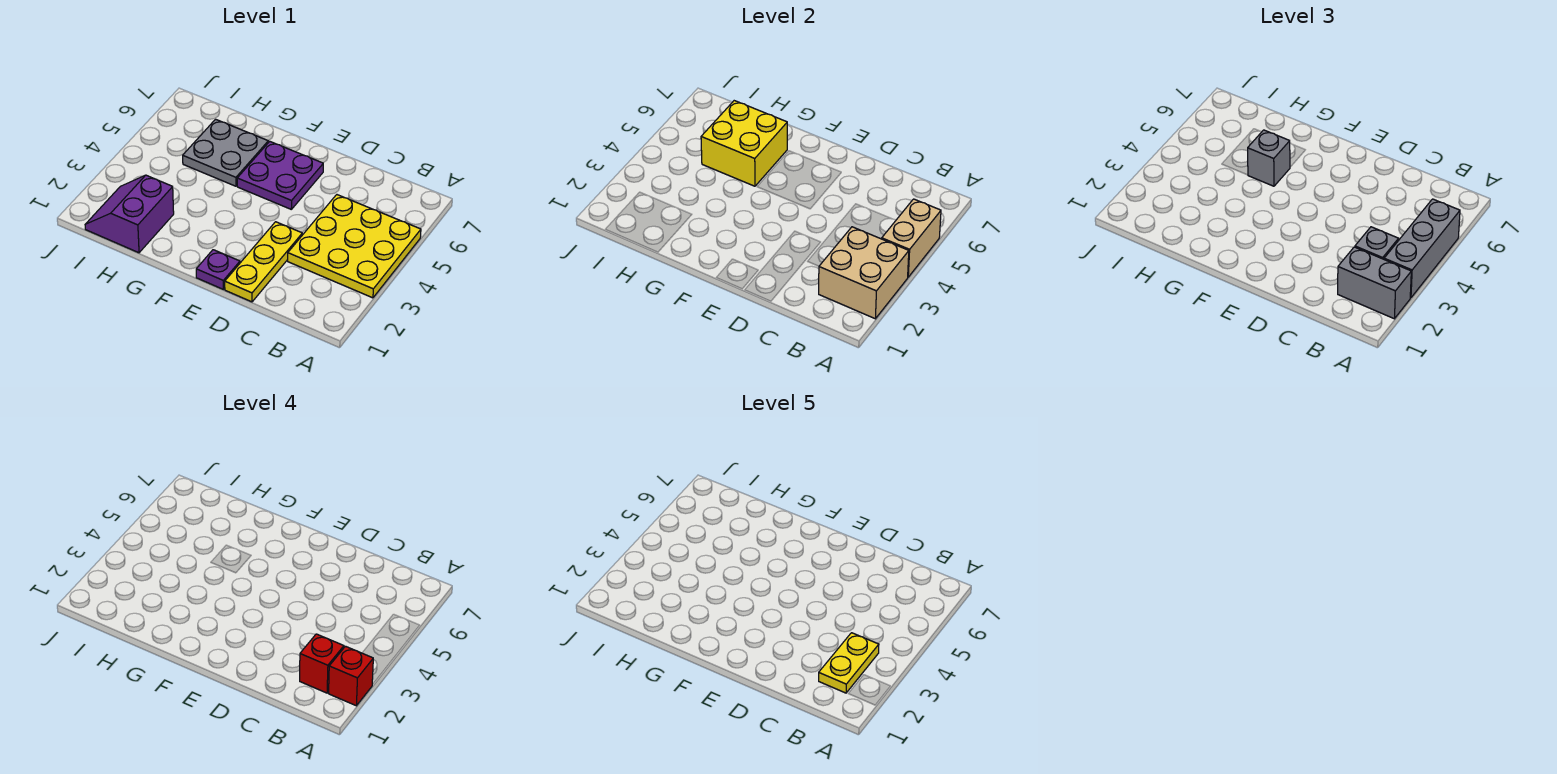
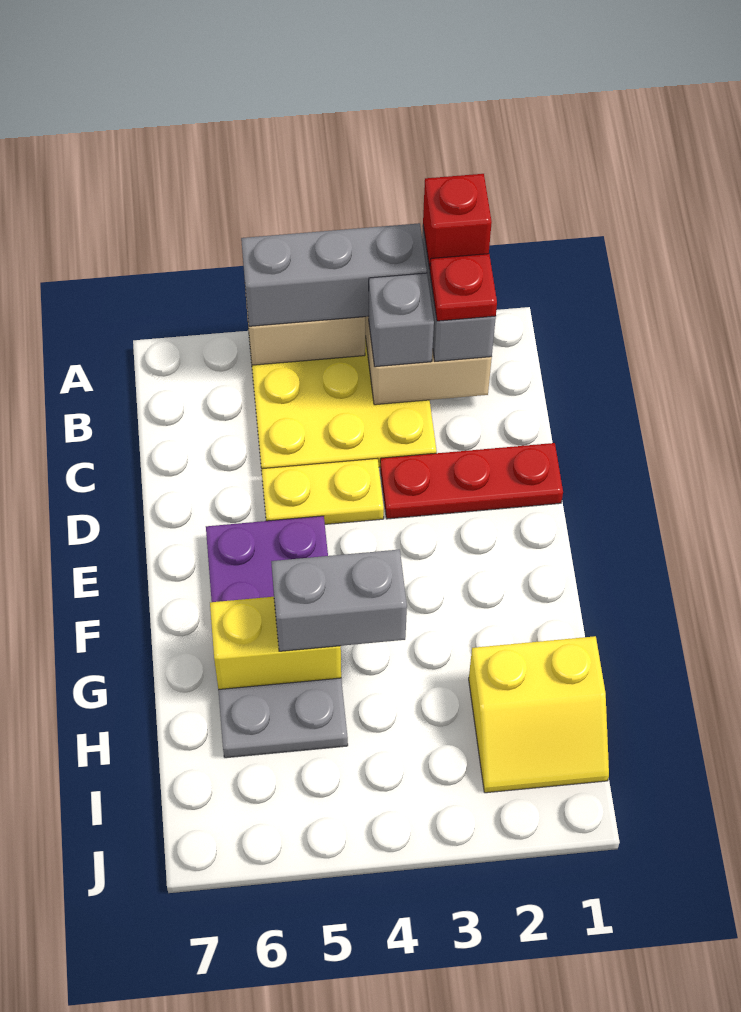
red brick B2 level 4 -> red plate B2 level 4
yellow plate B2:B3 level 5 -> yellow plate D4:D5 level 1
yellow plate D1:D3 level 1 -> red plate D1:D3 level 1
purple plate E1 level 1 -> none
yellow brick G5:H6 level 2 -> yellow brick G5:G6 level 2
grey brick G5 level 3 -> grey brick G4:G5 level 3
purple slope H1:I2 level 1 top H -> yellow slope H1:I2 level 1 top H

